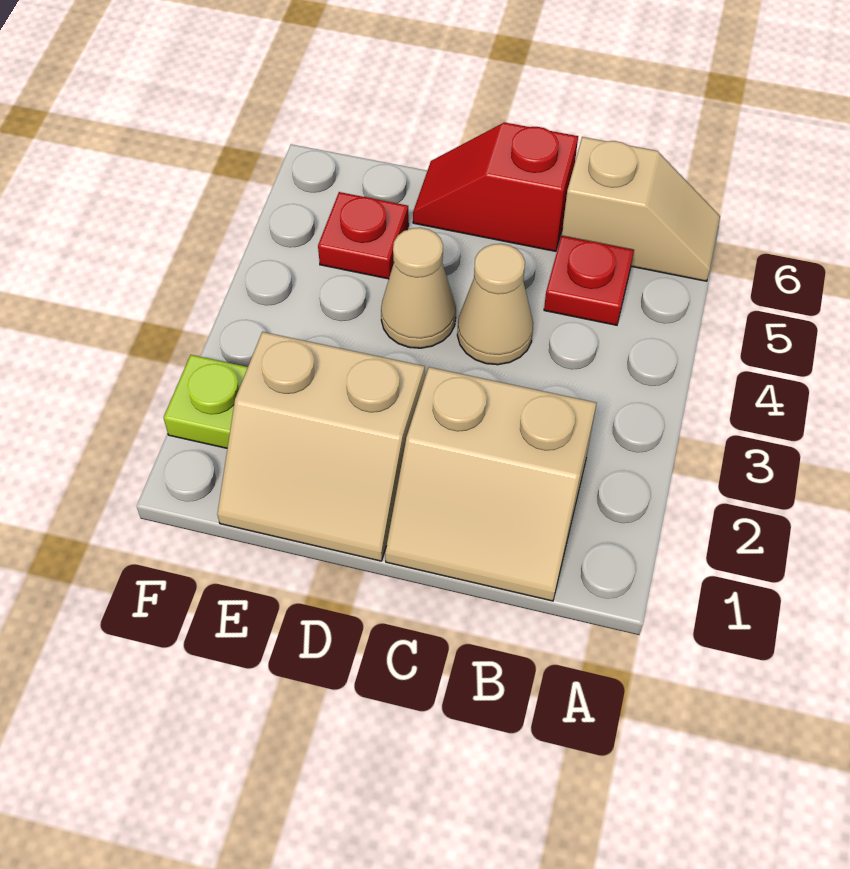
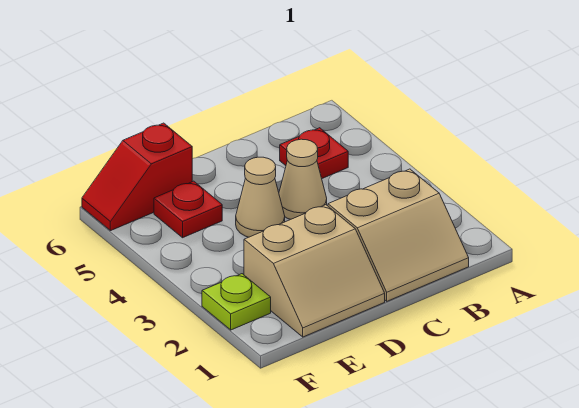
tan slope A6:B6 level 1 top B -> none
red slope C6:D6 level 1 top C -> red slope E6:F6 level 1 top E

